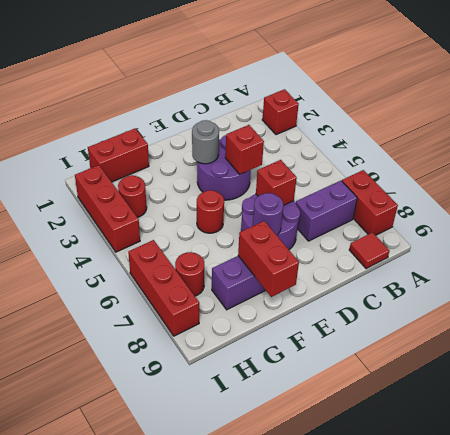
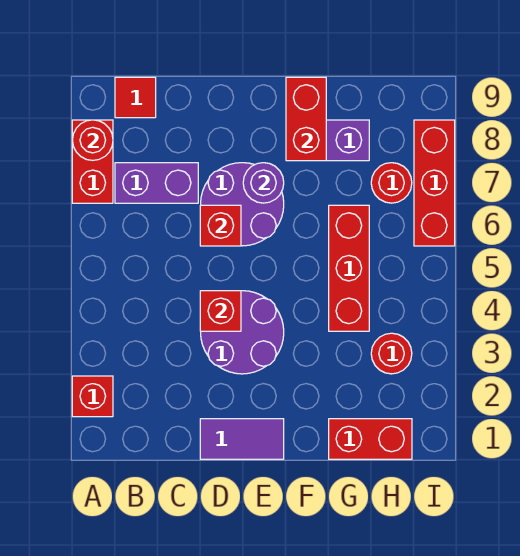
none -> purple tile D1:E1 level 1
grey round brick E3 level 2 -> none
red round brick F5 level 1 -> red round brick A8 level 2
red brick I2:I4 level 1 -> red brick G4:G6 level 1

